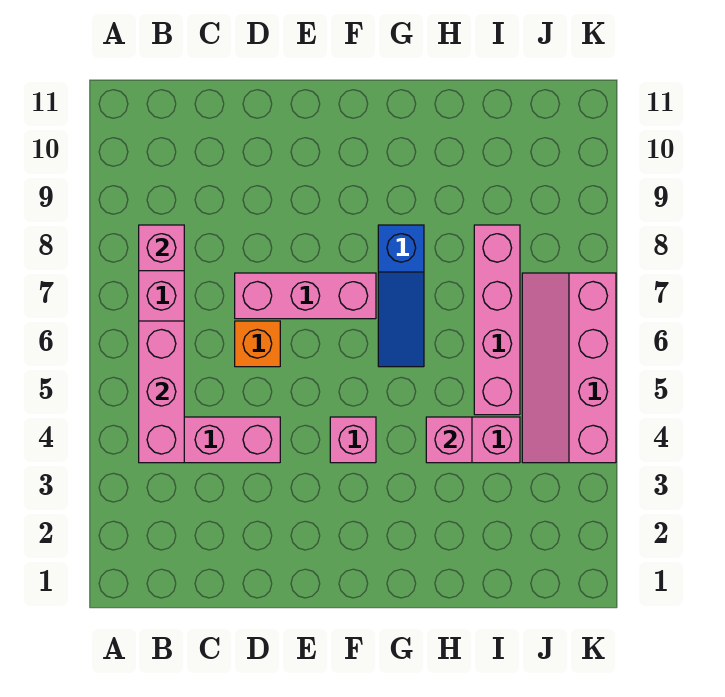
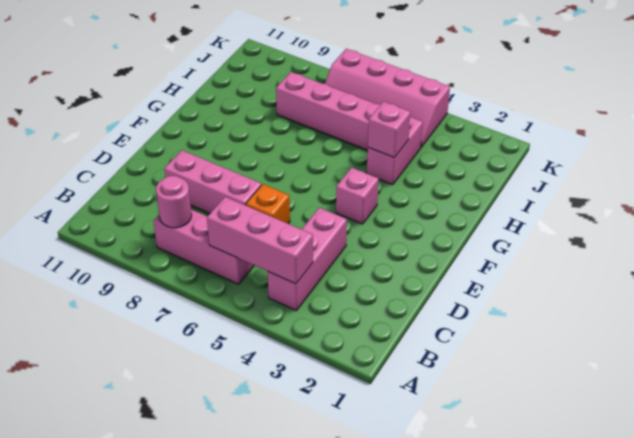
pink brick B8 level 2 -> pink round brick B8 level 2
pink brick D7:F7 level 1 -> pink brick D7:D9 level 1
blue slope G6:G8 level 1 top 8 -> none

